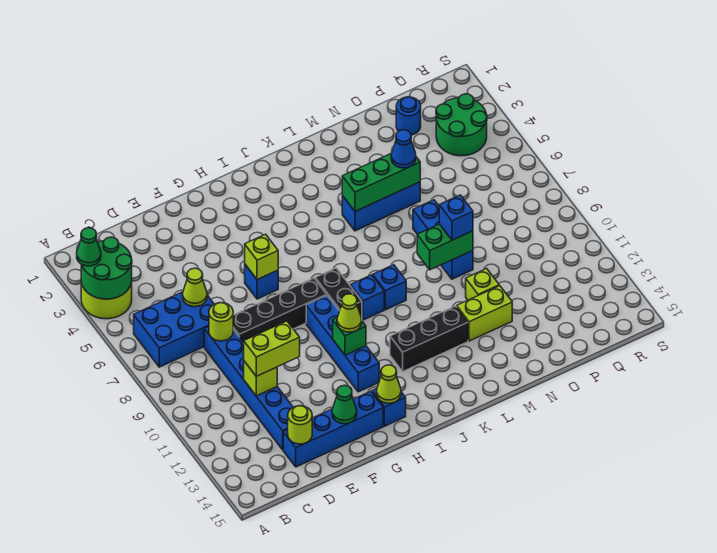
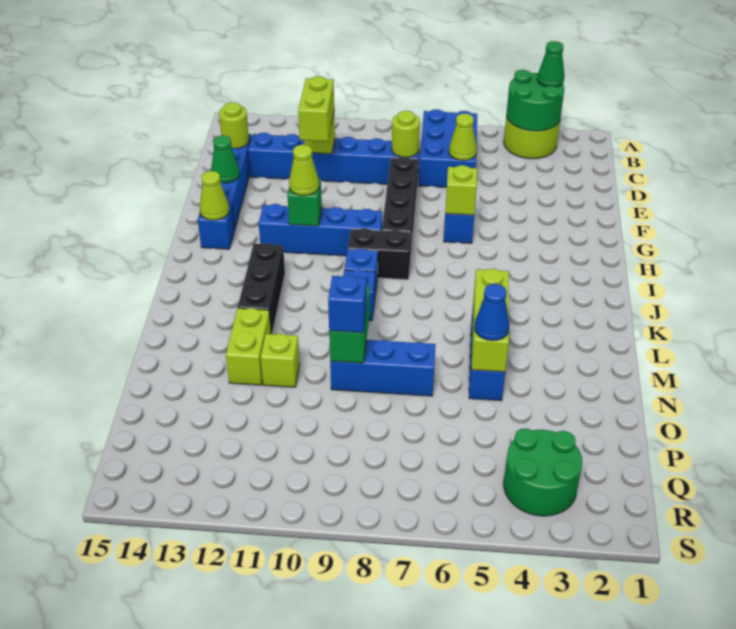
green brick L5:N5 level 2 -> lime brick L5:N5 level 2
blue round brick P2 level 1 -> none

